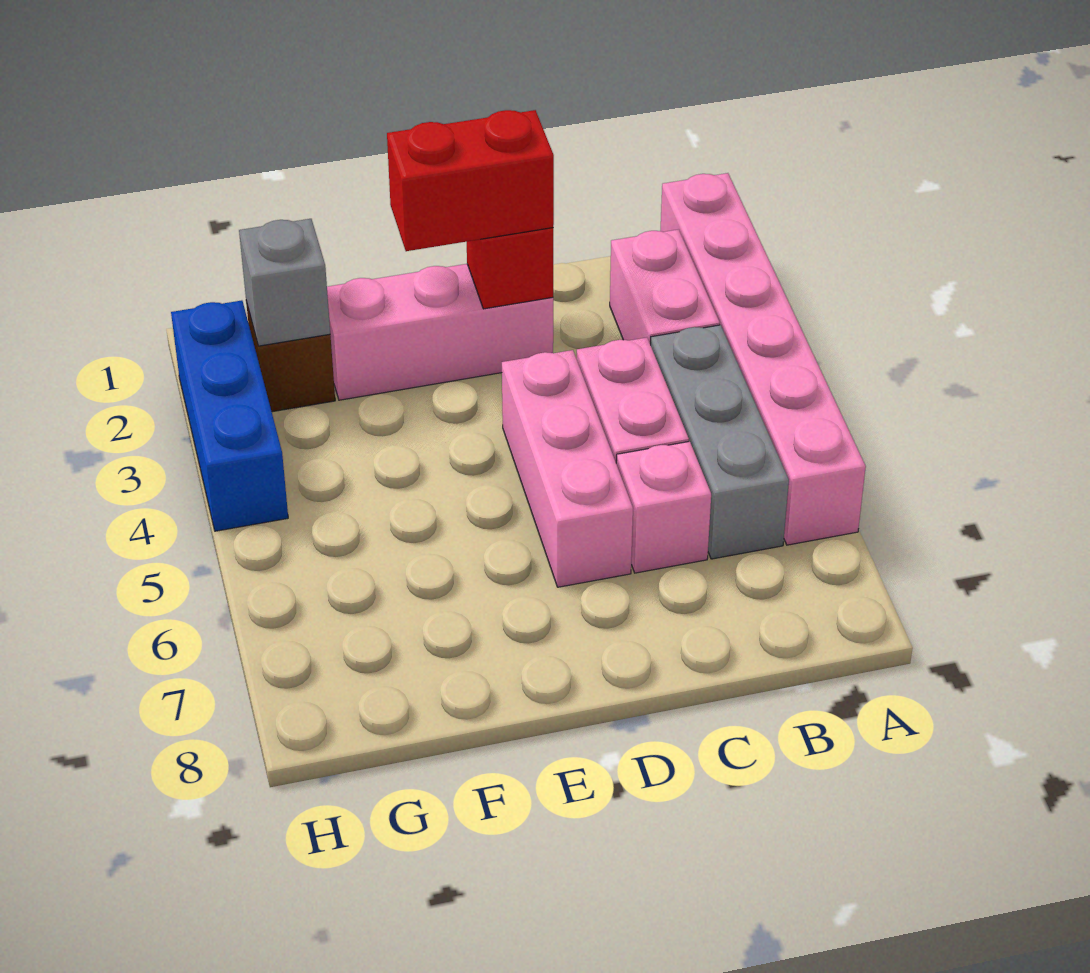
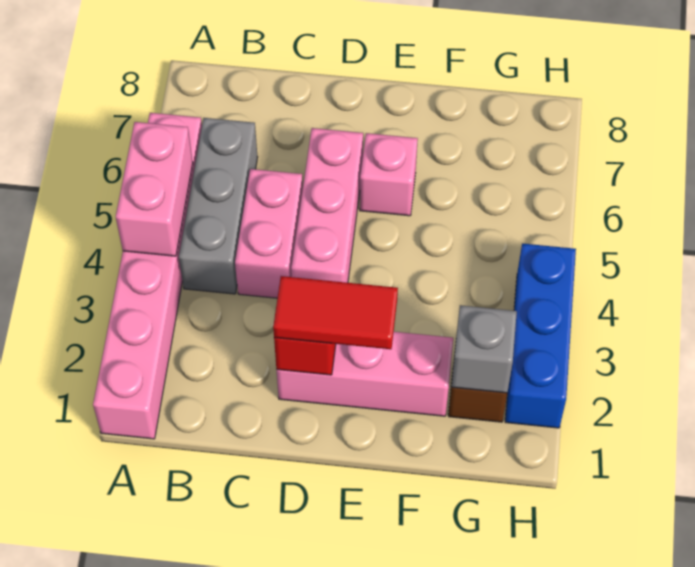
pink brick B2:B3 level 1 -> pink brick A4:A5 level 2
pink brick C6 level 1 -> pink brick E6 level 1
red brick D2:E2 level 3 -> red tile D2:E2 level 3

